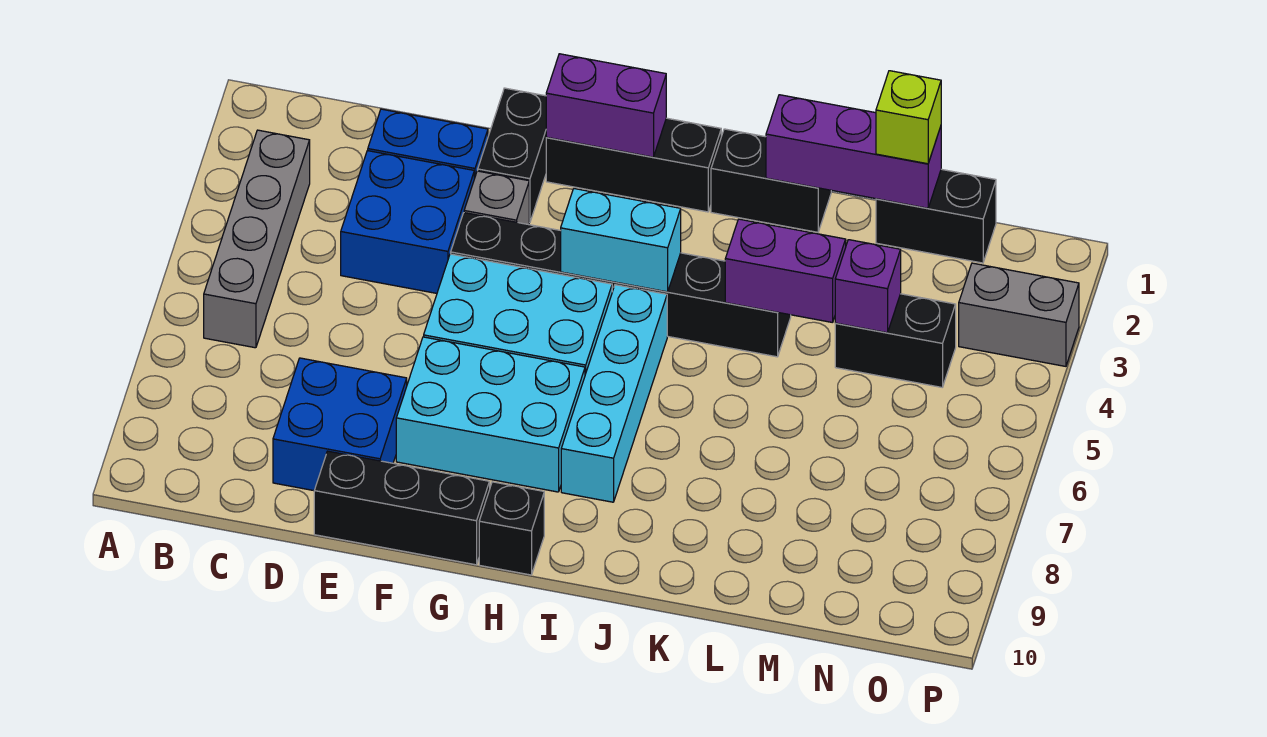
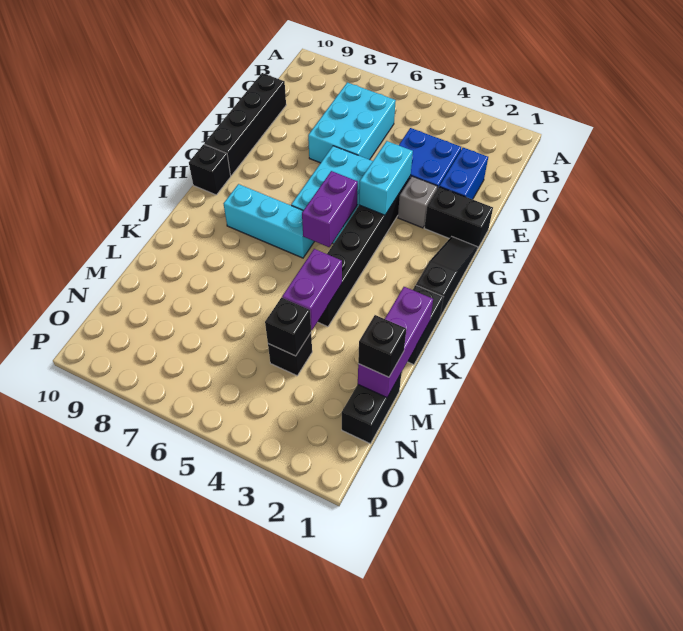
grey brick B3:B6 level 1 -> none
blue brick D8:E9 level 1 -> none
black brick E10:G10 level 1 -> black brick D10:G10 level 1
cyan brick F7:H8 level 1 -> cyan brick C6:E7 level 1
black brick G1:I1 level 1 -> black slope G1:I1 level 1 top I
purple brick G1:H1 level 2 -> purple brick H5:I5 level 2
cyan brick H4:I4 level 2 -> cyan brick F4:G4 level 2
cyan brick I5:I8 level 1 -> cyan brick I6:I8 level 1
lime brick M1 level 3 -> black brick M1 level 3
black brick M4:N4 level 1 -> black brick M4 level 1
purple brick M4 level 2 -> black brick M4 level 2
grey brick O3:P3 level 1 -> none

